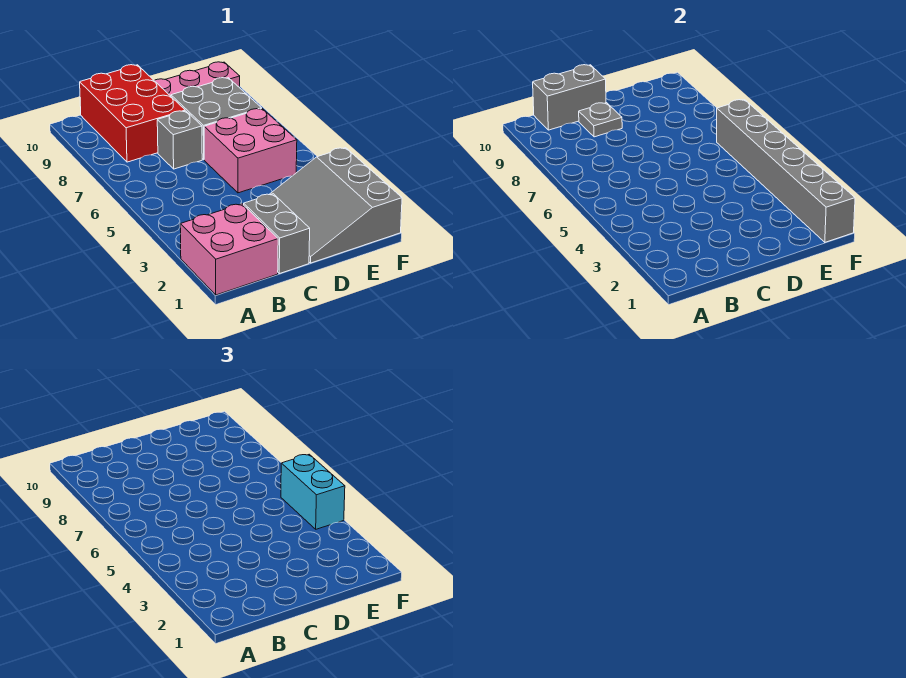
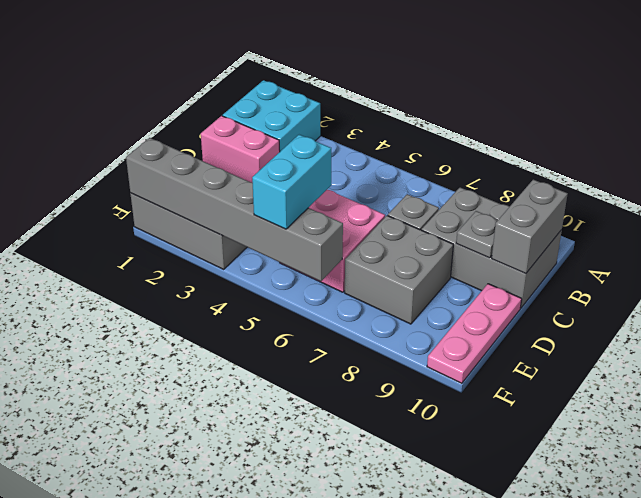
pink brick A1:B2 level 1 -> cyan brick A1:B2 level 1
red brick B8:C10 level 1 -> grey brick B8:C10 level 1
grey brick C1:C2 level 1 -> pink brick C1:C2 level 1
cyan brick F4:F5 level 3 -> cyan brick E5:F5 level 3

